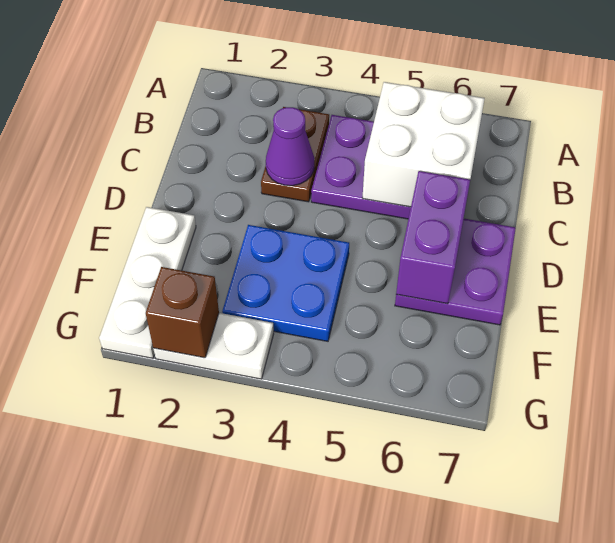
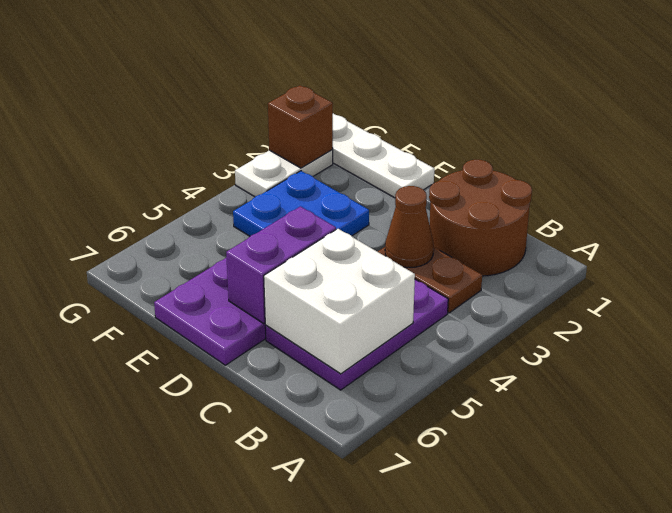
none -> brown round brick B1:C2 level 1
purple cone C3 level 2 -> brown cone C3 level 2
purple brick D6:E6 level 2 -> purple brick D5:D6 level 2

